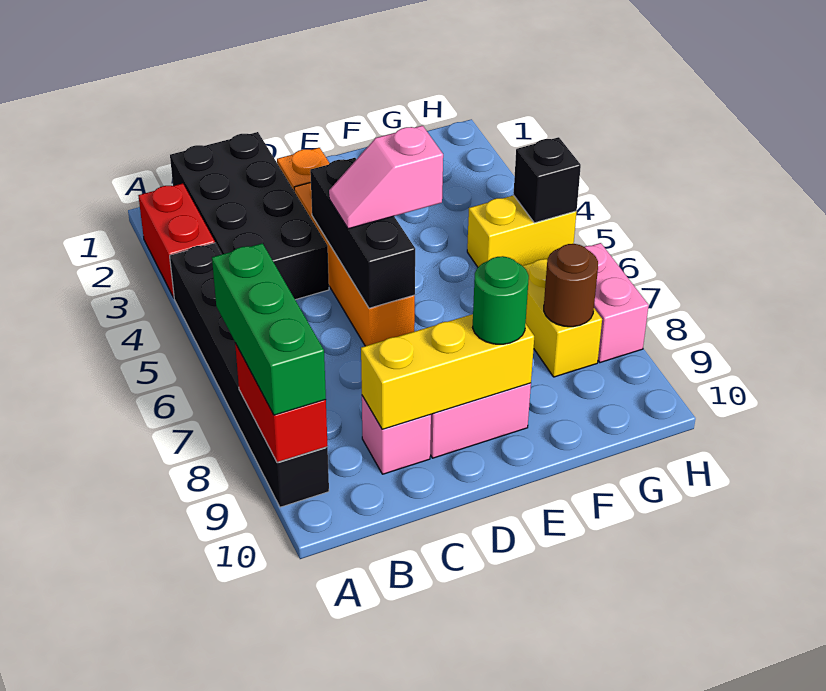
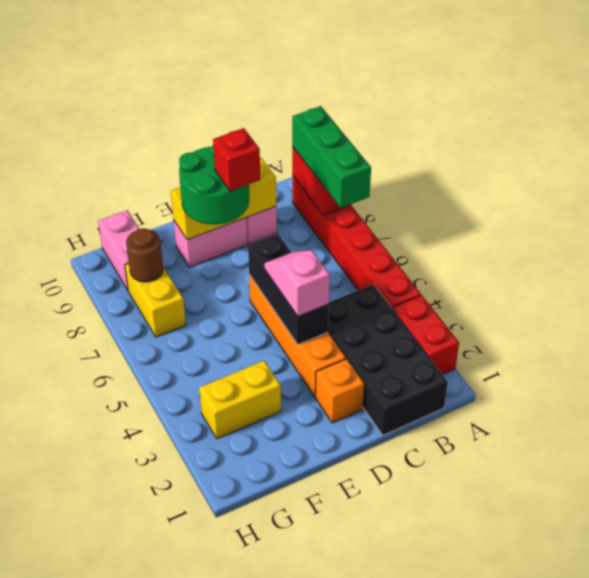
black brick A4:A9 level 1 -> red brick A4:A9 level 1
pink slope D5:E5 level 3 top E -> pink slope D4:D5 level 3 top 4
none -> red brick D8 level 4
green round brick E9 level 3 -> green round brick D8:E9 level 3
yellow brick G5:H5 level 1 -> yellow brick F3:G3 level 1
black brick H5 level 2 -> none
pink brick H7:H8 level 1 -> pink brick G9:G10 level 1

